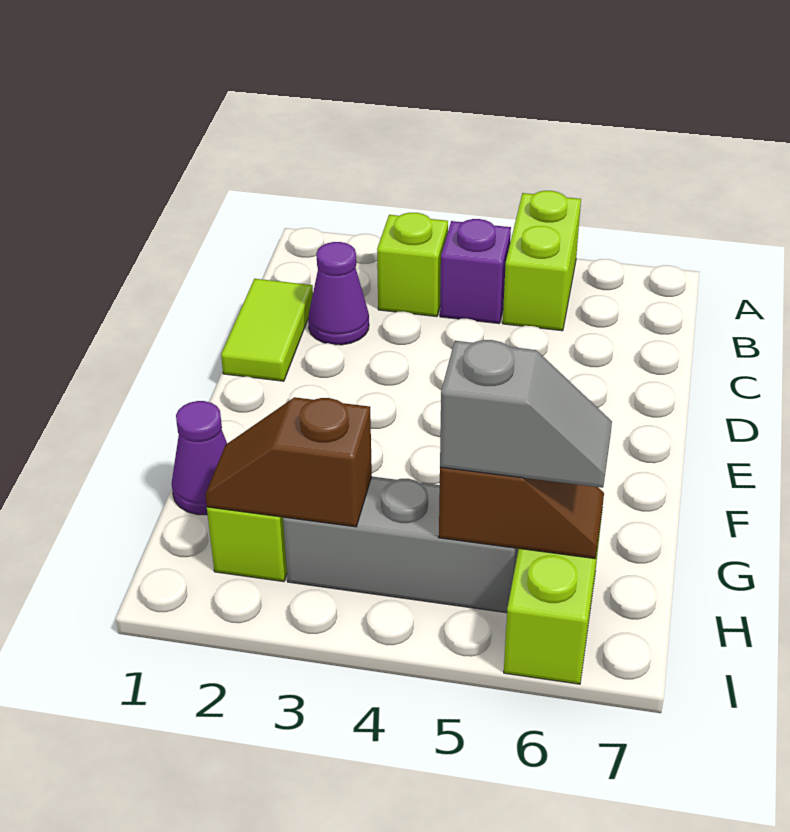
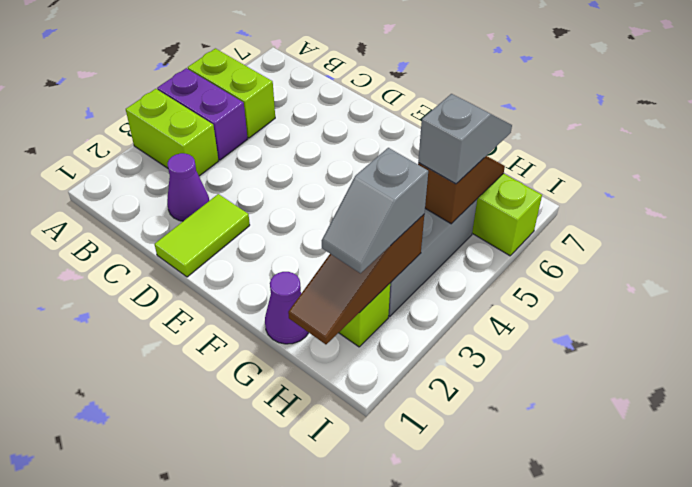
lime brick B3 level 1 -> lime brick A3:B3 level 1
purple brick B4 level 1 -> purple brick A4:B4 level 1
lime tile C1:D1 level 1 -> lime tile D1:D2 level 1
brown slope H2:H3 level 2 top 3 -> brown slope H1:H3 level 2 top 3
none -> grey slope H2:H3 level 3 top 3

